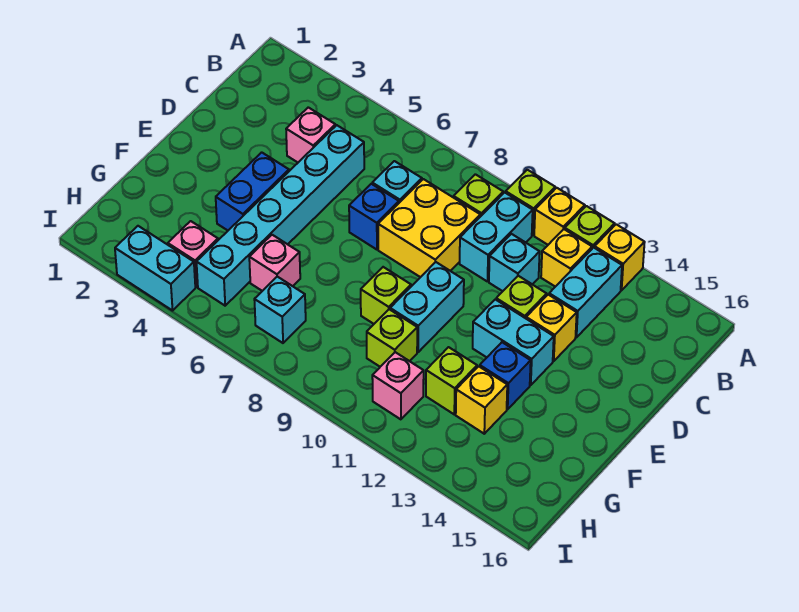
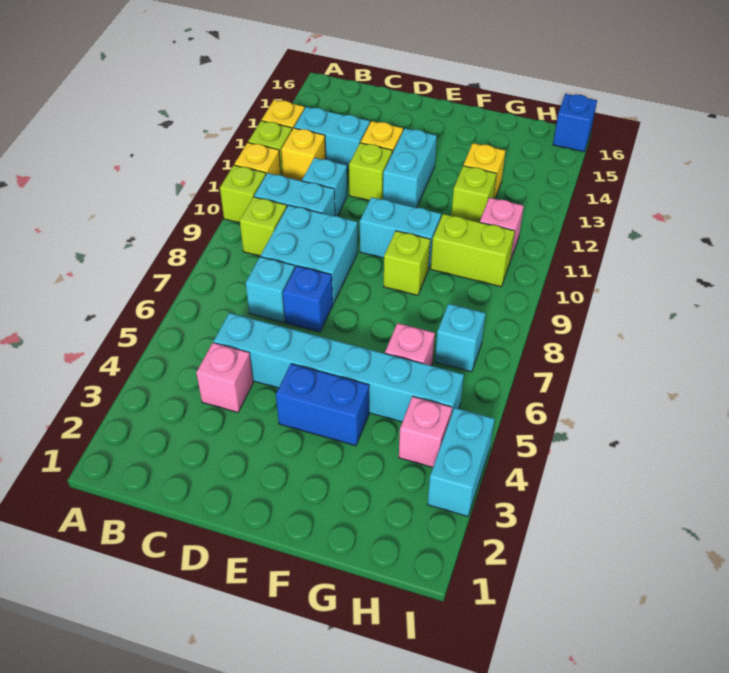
yellow brick C8:D9 level 1 -> cyan brick C8:D9 level 1
blue brick F13 level 1 -> blue brick I16 level 1
lime brick G10 level 1 -> lime brick G10:H10 level 1

